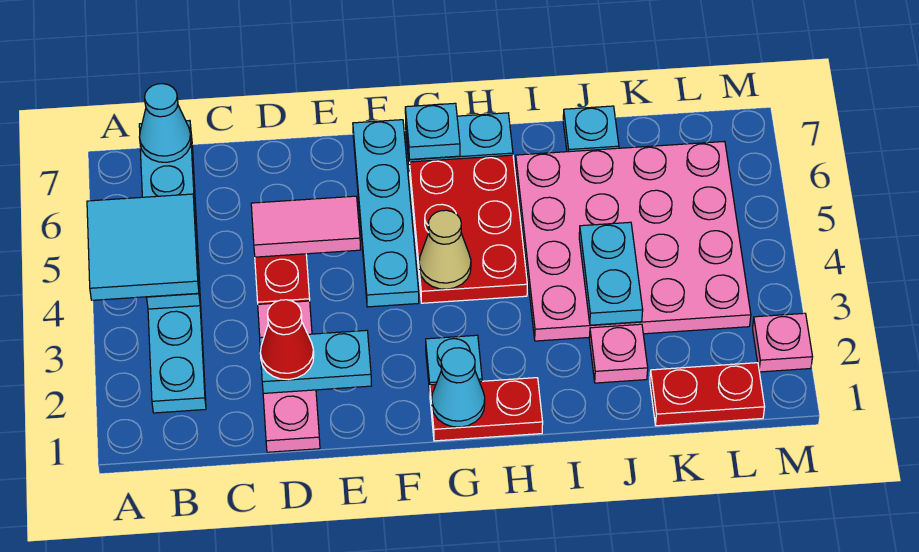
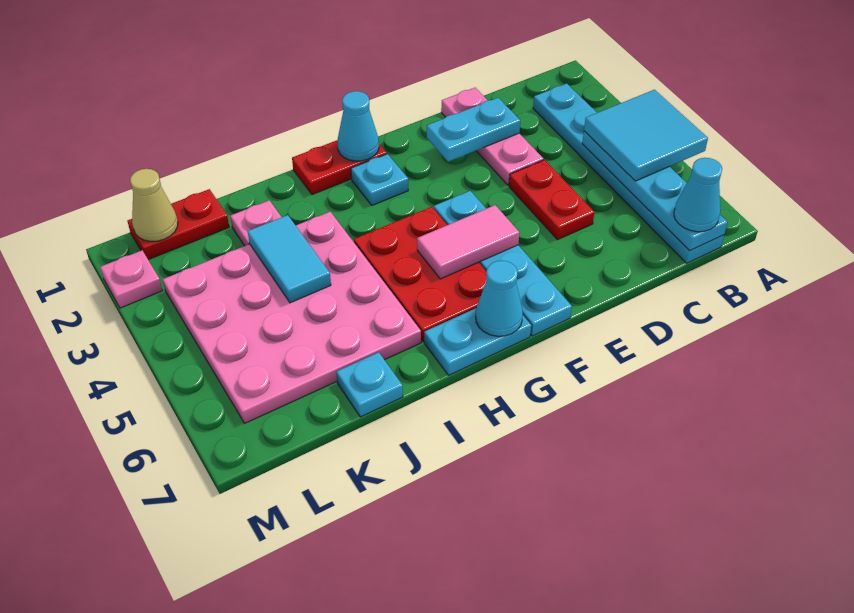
red cone D2 level 3 -> none
pink tile D5:E5 level 2 -> pink tile F5:G5 level 2
tan cone G4 level 2 -> tan cone L1 level 2
cyan plate G7 level 2 -> cyan cone G7 level 2
cyan plate J3:J4 level 2 -> cyan tile J3:J4 level 2

